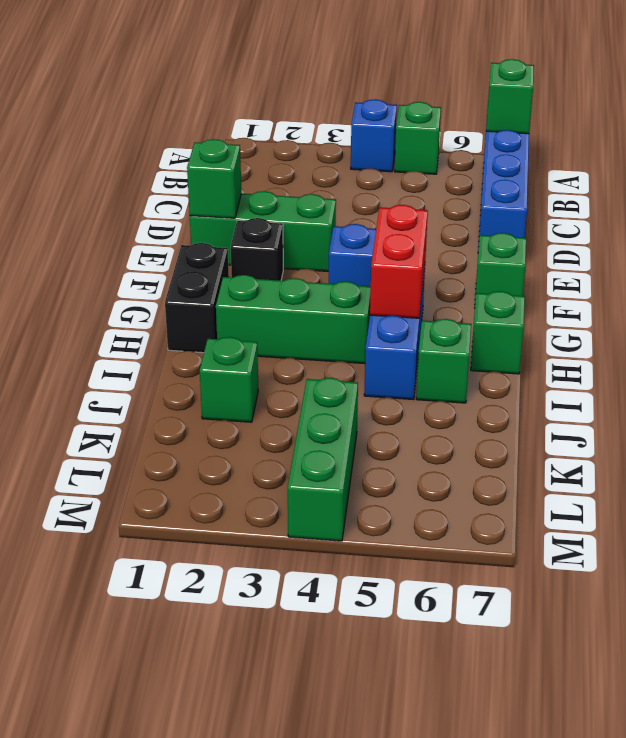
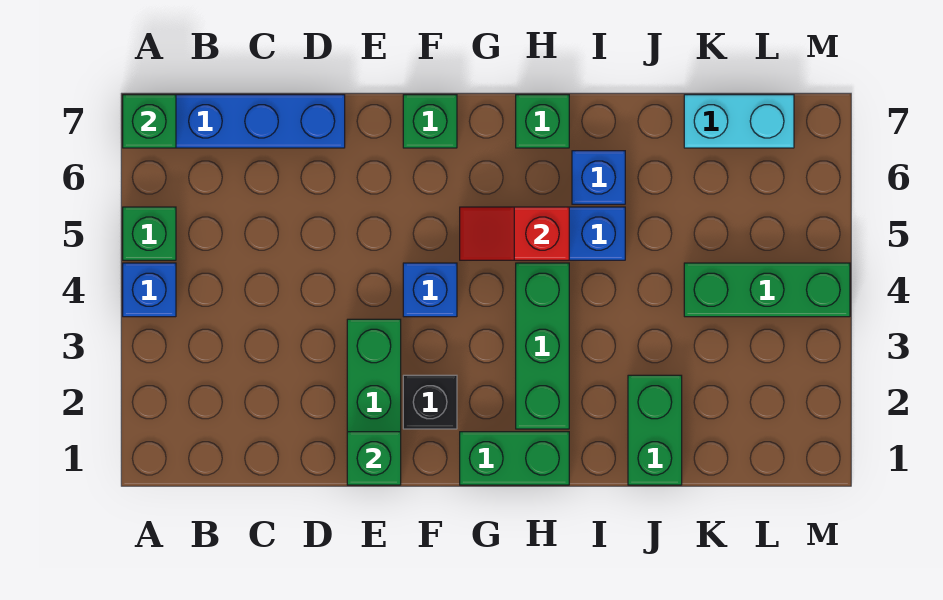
black brick G1:H1 level 1 -> green brick G1:H1 level 1
red brick G5:H5 level 2 -> red slope G5:H5 level 2 top H
green brick I6 level 1 -> blue brick I6 level 1
green brick J2 level 1 -> green brick J1:J2 level 1
none -> cyan brick K7:L7 level 1

